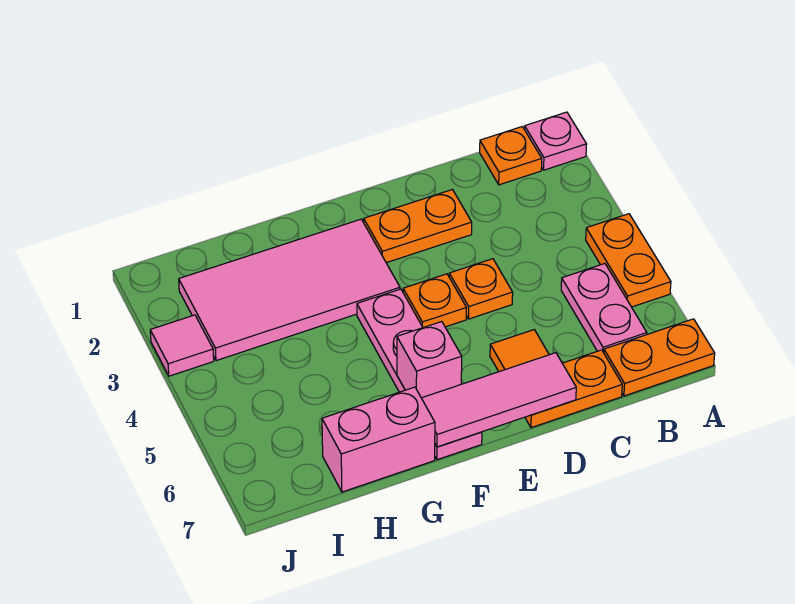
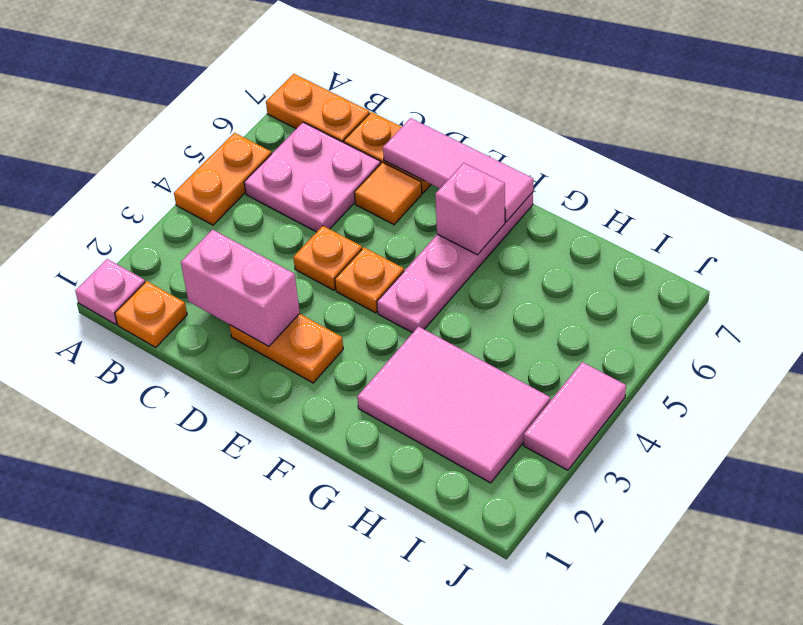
pink plate B5:B6 level 1 -> pink plate B5:C6 level 1
pink tile F2:I3 level 1 -> pink tile G2:I3 level 1
pink brick G7:H7 level 1 -> pink brick C2:D2 level 2
pink tile J3 level 1 -> pink tile J3:J4 level 1

